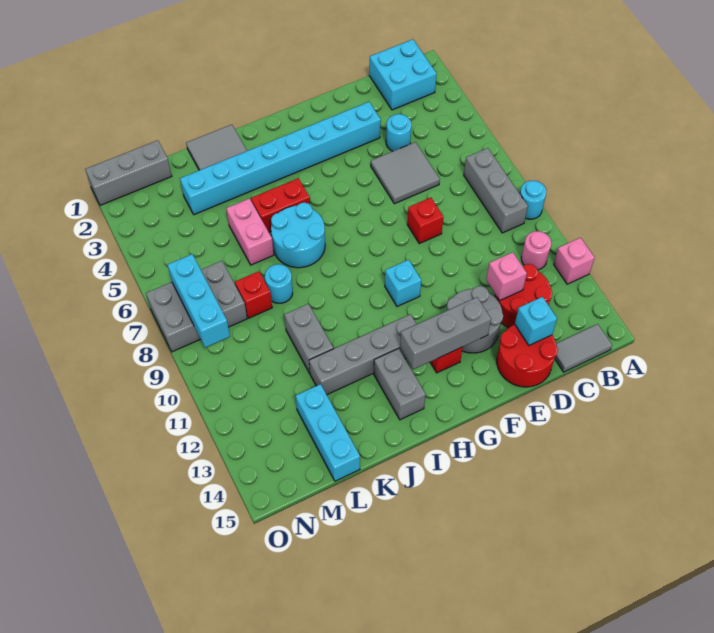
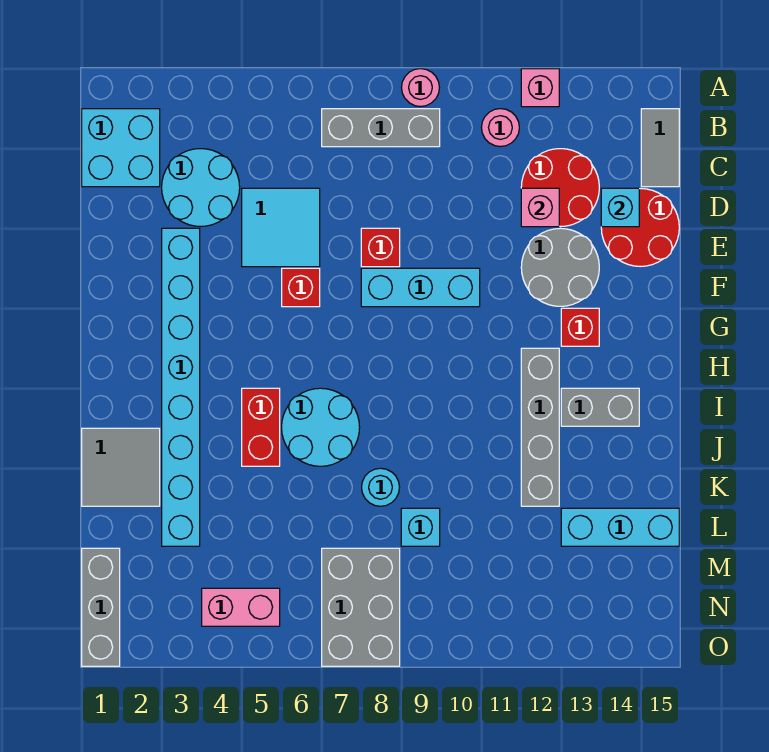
cyan round brick A9 level 1 -> pink round brick A9 level 1
cyan round brick D4 level 1 -> cyan round brick C3:D4 level 1
grey tile D5:E6 level 1 -> cyan tile D5:E6 level 1
grey brick F13:H13 level 2 -> none
cyan brick G10 level 1 -> cyan brick L9 level 1
pink brick K5:K6 level 1 -> pink brick N4:N5 level 1
grey brick K10:K11 level 1 -> none
red brick L8 level 1 -> red brick F6 level 1
cyan brick N7:N9 level 2 -> cyan brick F8:F10 level 1

